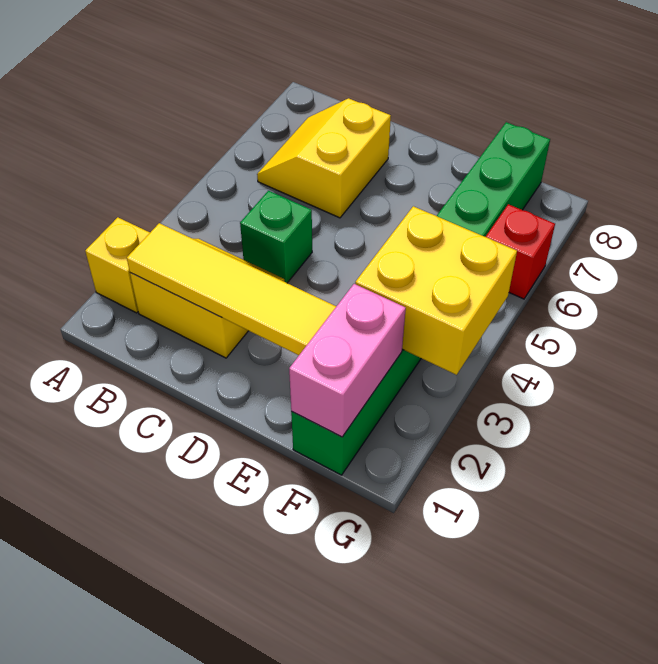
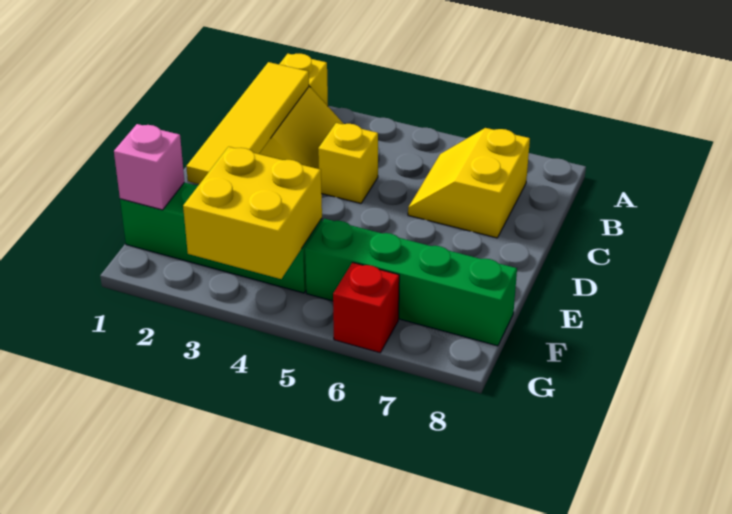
yellow slope B6:C7 level 1 top C -> yellow slope B6:C7 level 1 top 7
green brick C4 level 1 -> yellow brick C4 level 1
pink brick F1:F2 level 2 -> pink brick F1 level 2

